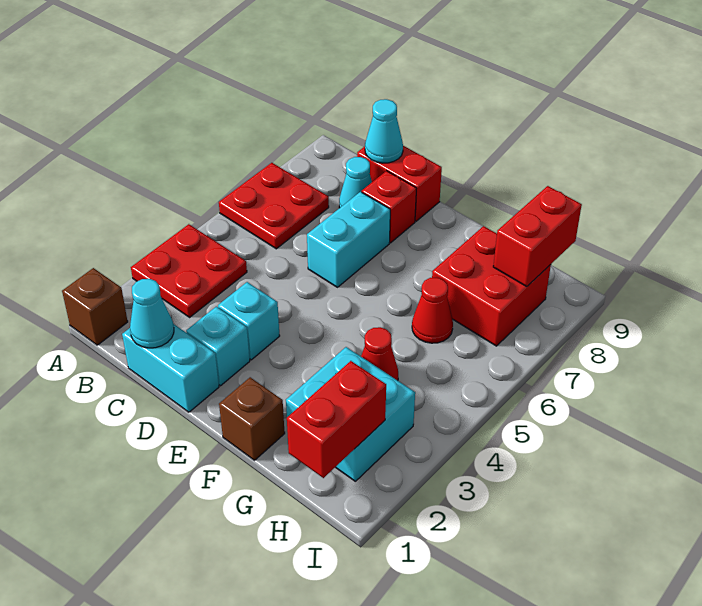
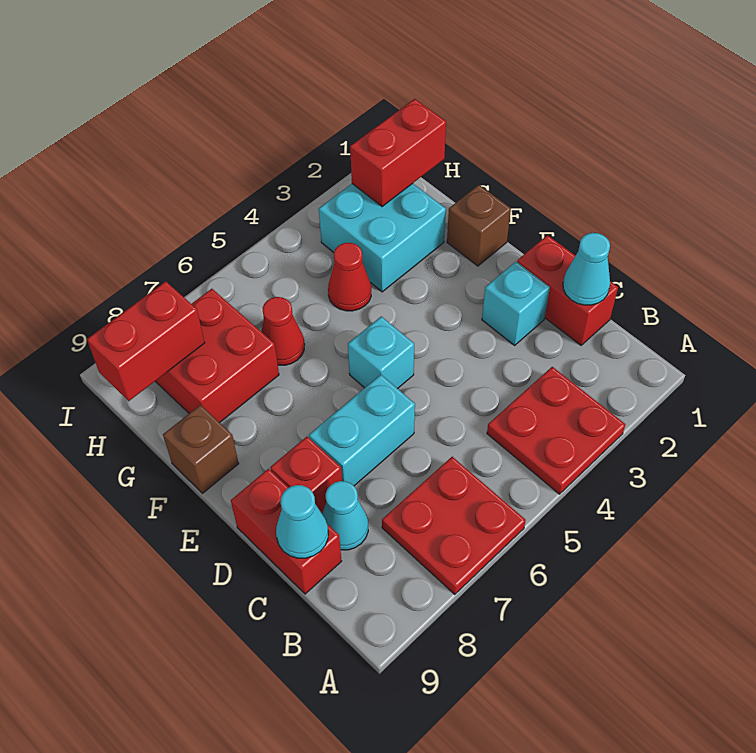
brown brick A1 level 1 -> brown brick F9 level 1
cyan brick C1:D1 level 1 -> red brick C1:D1 level 1
cyan brick D3 level 1 -> cyan brick E5 level 1

